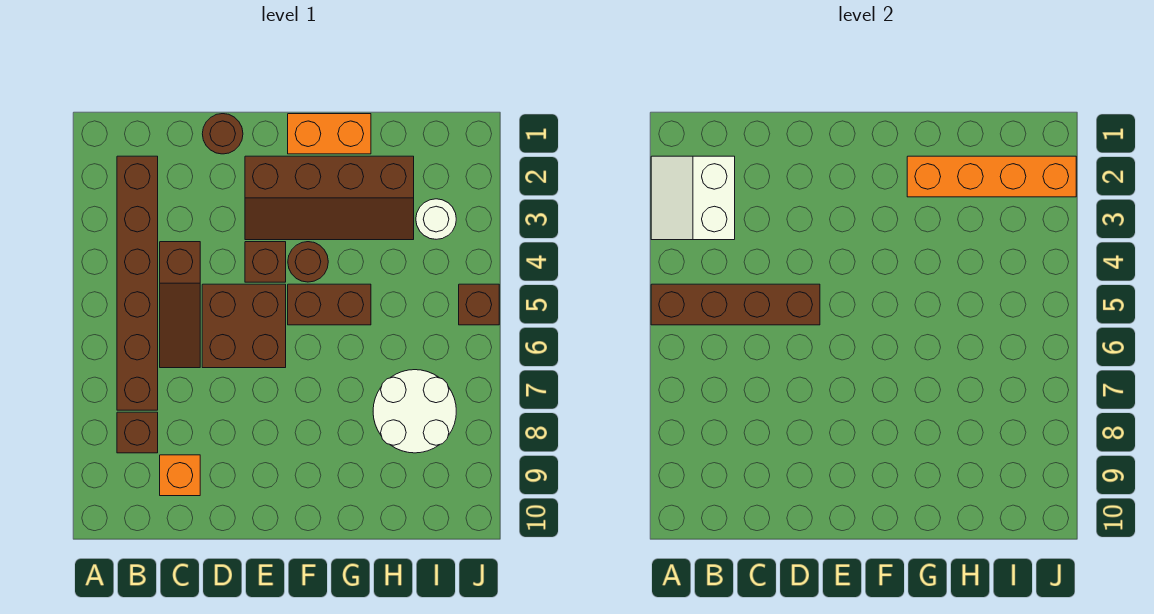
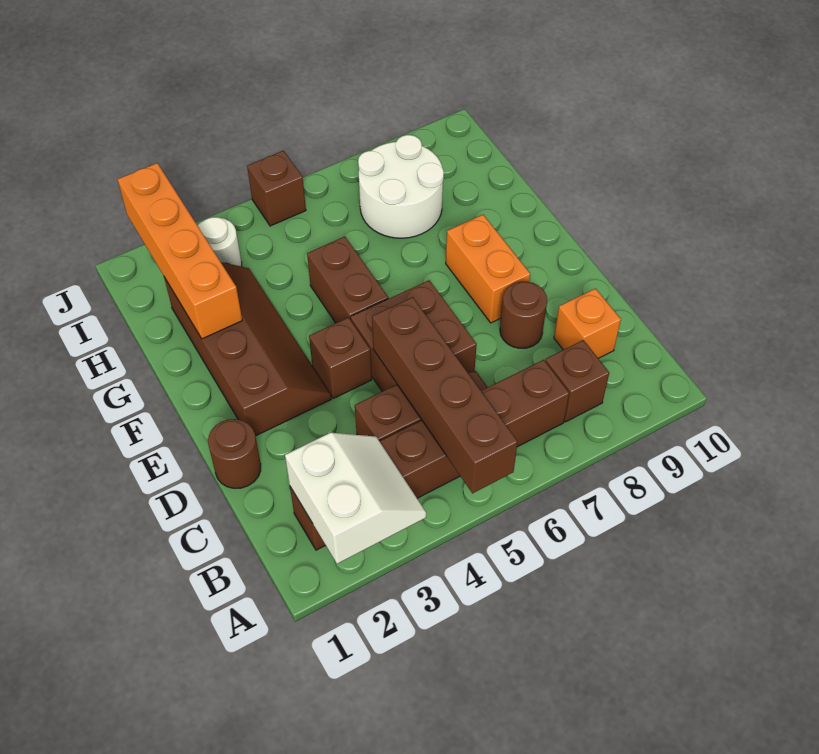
white slope A2:B3 level 2 top B -> white slope A2:B3 level 2 top 2
orange brick F1:G1 level 1 -> orange brick E8:F8 level 1
brown round brick F4 level 1 -> brown round brick D8 level 1

